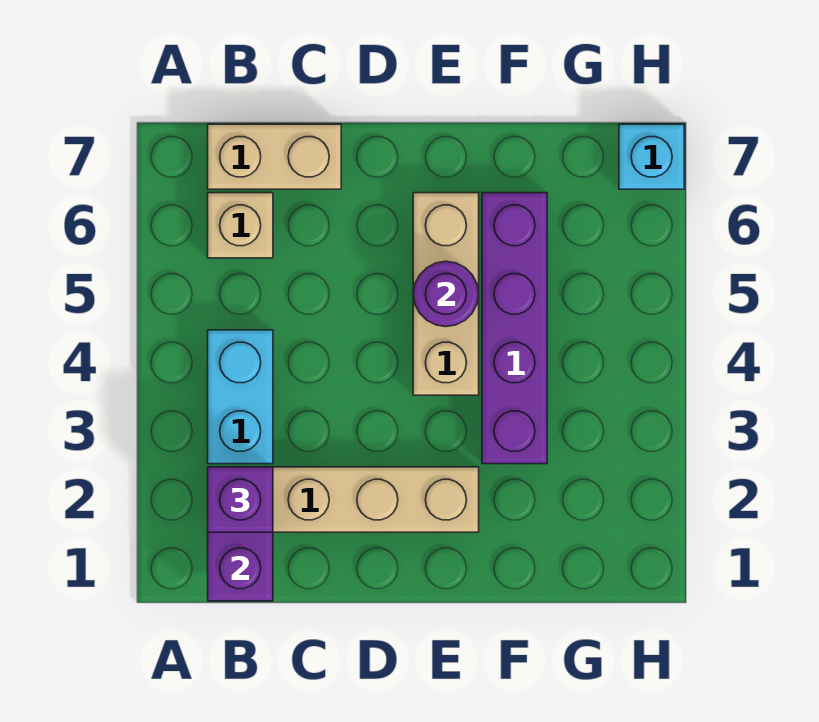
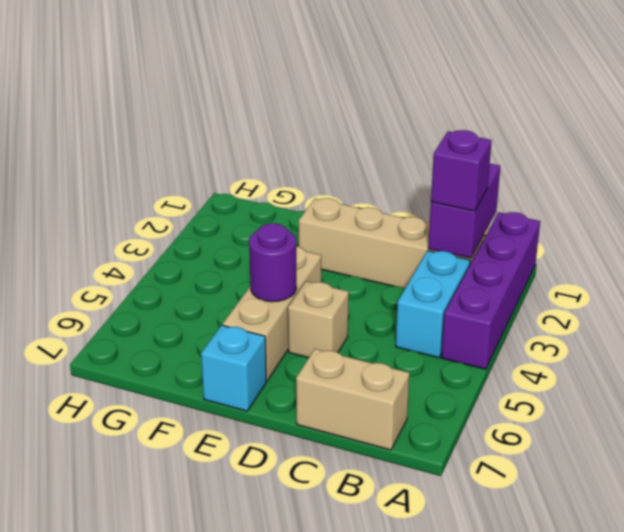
tan brick B6 level 1 -> tan brick D5 level 1
purple brick F3:F6 level 1 -> purple brick A1:A4 level 1
cyan brick H7 level 1 -> cyan brick E7 level 1

